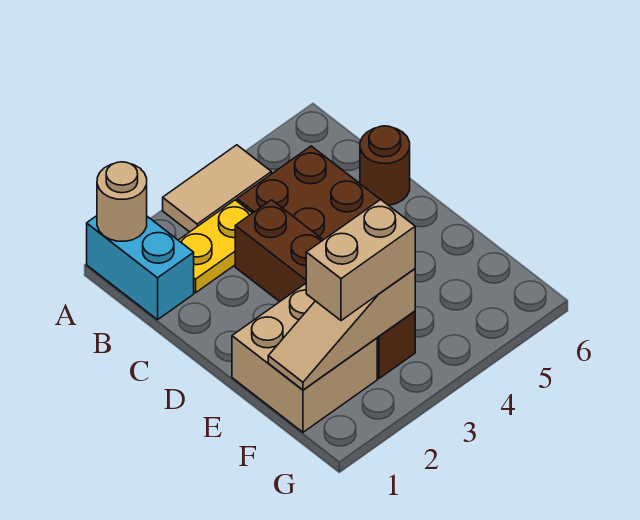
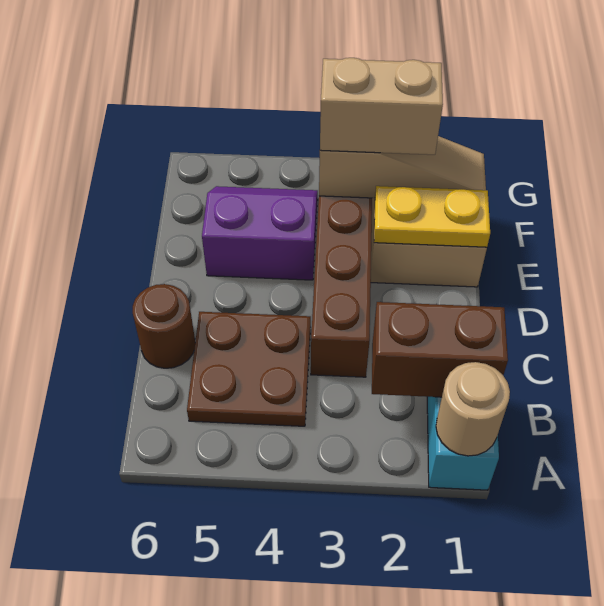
tan tile A3:A4 level 1 -> none
none -> brown brick B1:B2 level 2
yellow plate B2:B3 level 1 -> yellow plate E1:E2 level 2
none -> purple slope E4:F5 level 1 top E

